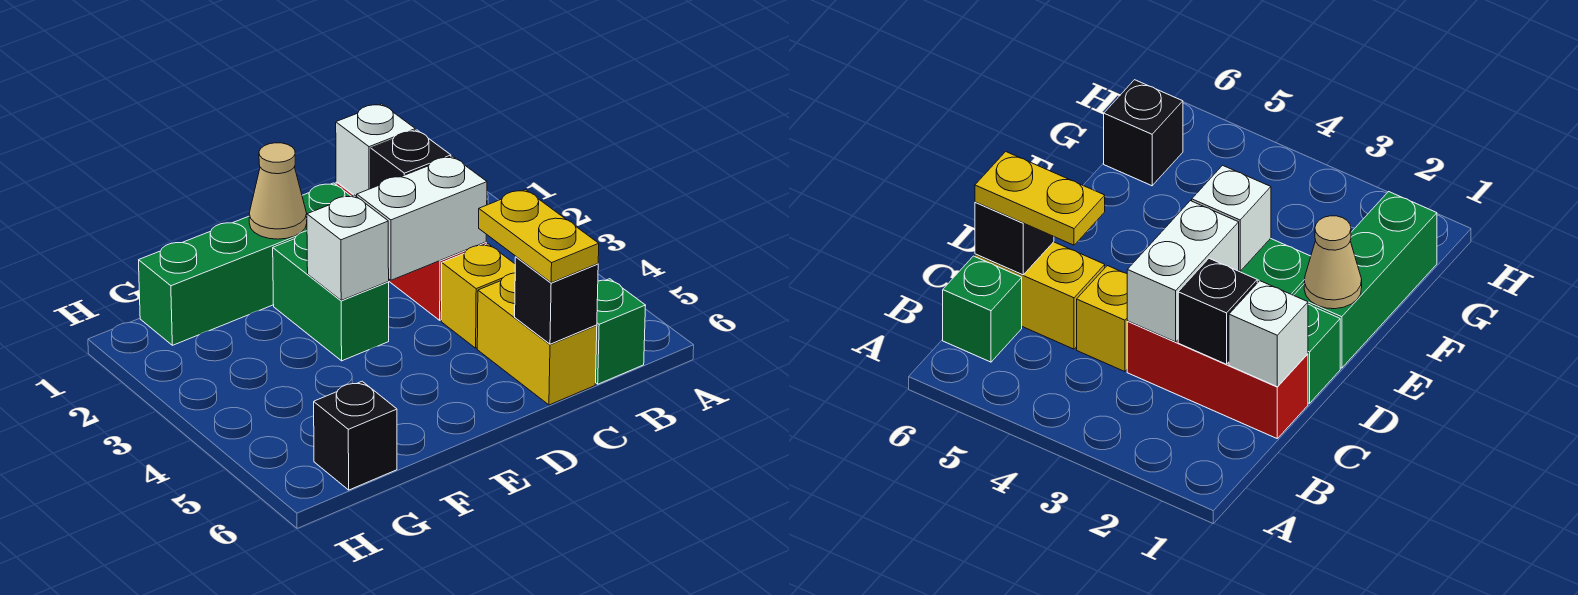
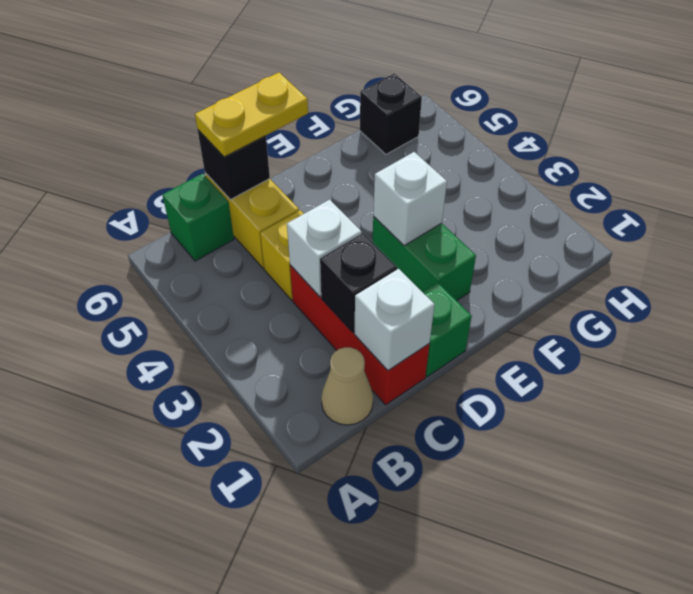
white brick C3:D3 level 2 -> white brick C3 level 2
yellow plate C5:C6 level 3 -> yellow plate C6:D6 level 3
green brick E1:G1 level 1 -> none
tan cone E1 level 2 -> tan cone B1 level 1

